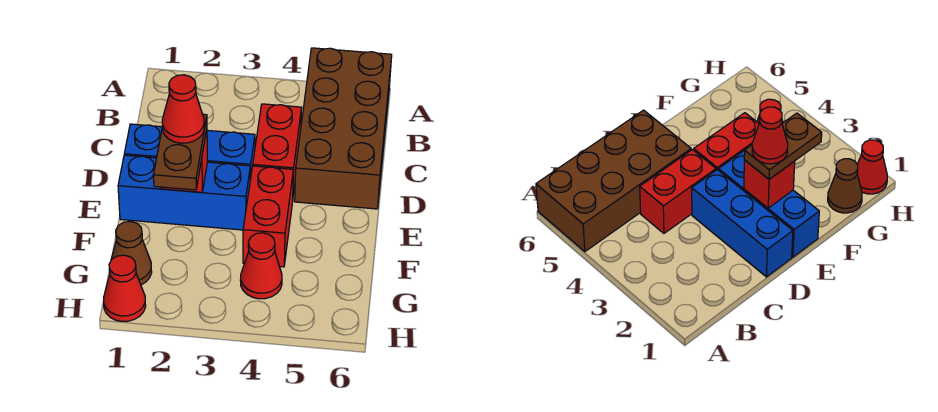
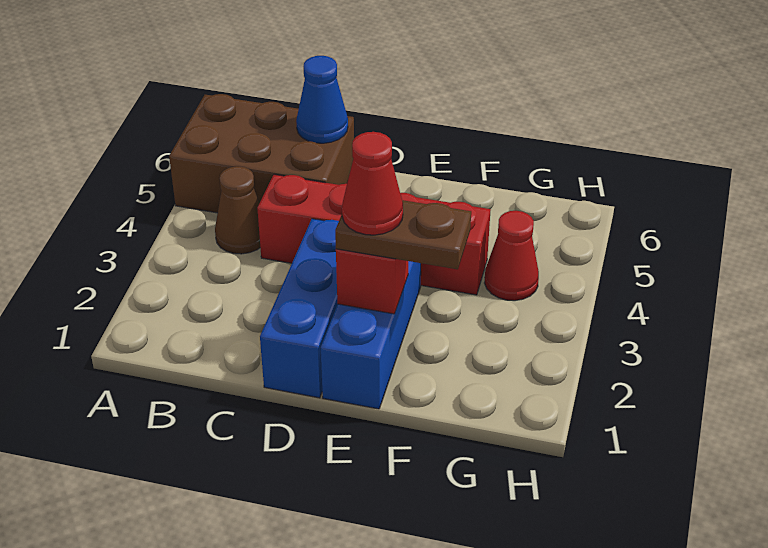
brown brick A5:D6 level 1 -> brown brick A5:C6 level 1
none -> blue cone C6 level 2
brown cone G1 level 1 -> brown cone B4 level 1
red cone H1 level 1 -> none

